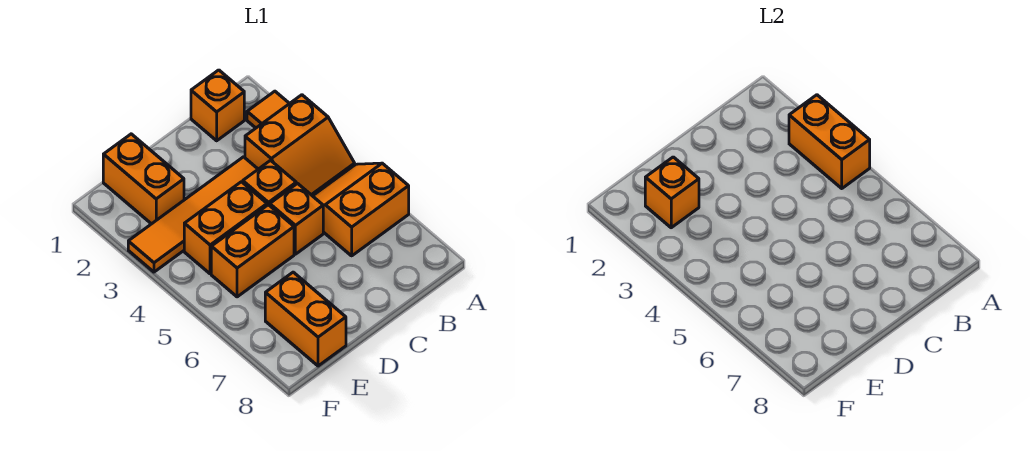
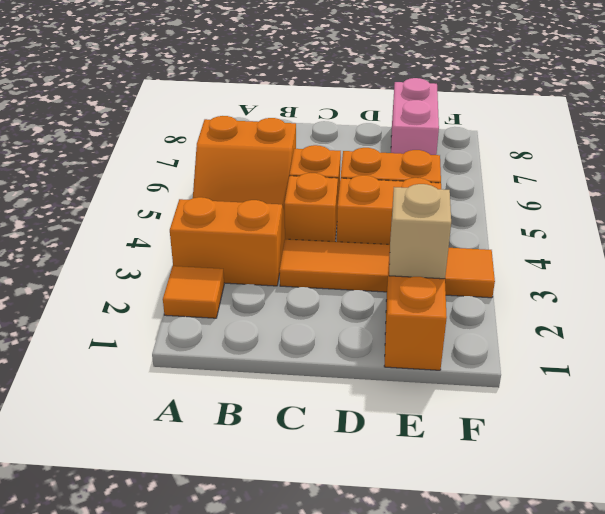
orange brick A3:A4 level 2 -> none
orange brick B1 level 1 -> none
orange brick E2 level 2 -> tan brick E2 level 2
orange brick E7:E8 level 1 -> pink brick E7:E8 level 1

